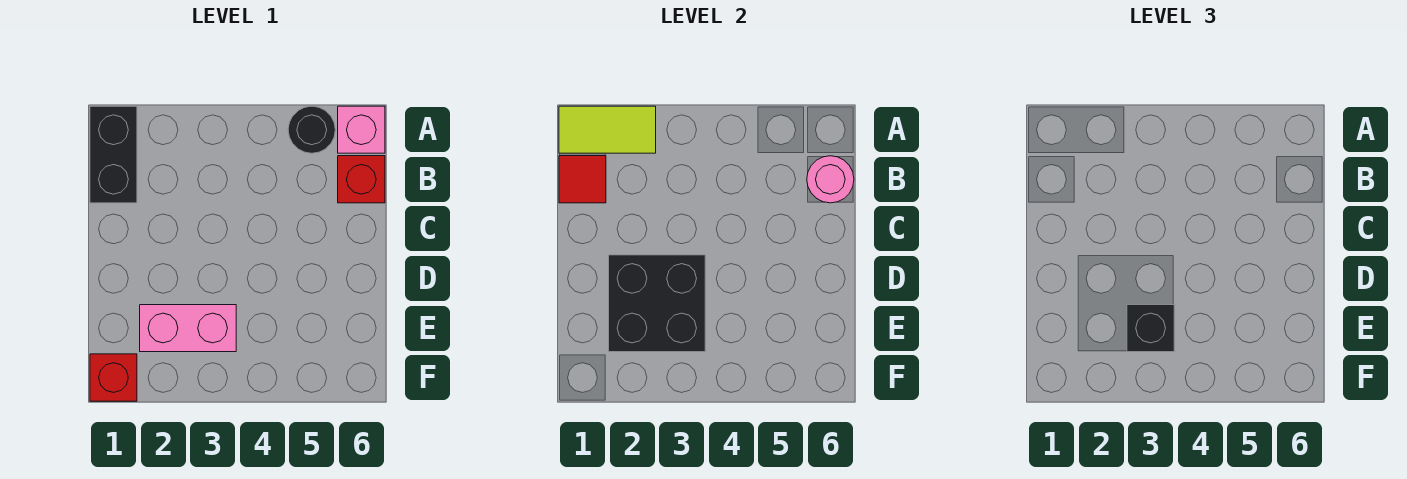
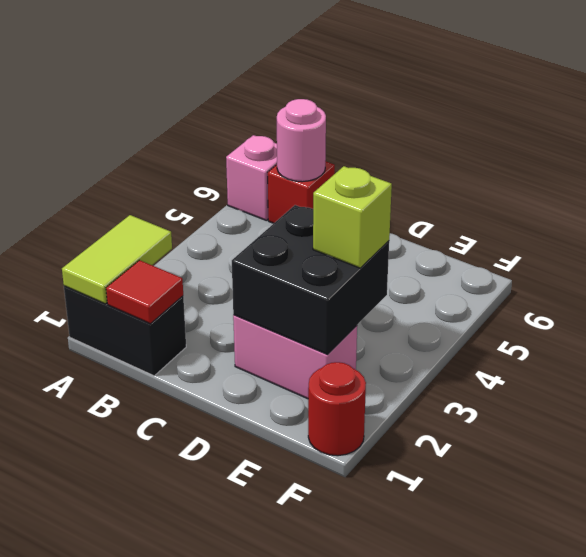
black round brick A5 level 1 -> none
pink brick E2:E3 level 1 -> pink brick D2:E2 level 1
black brick E3 level 3 -> lime brick E3 level 3
red brick F1 level 1 -> red round brick F1 level 1

